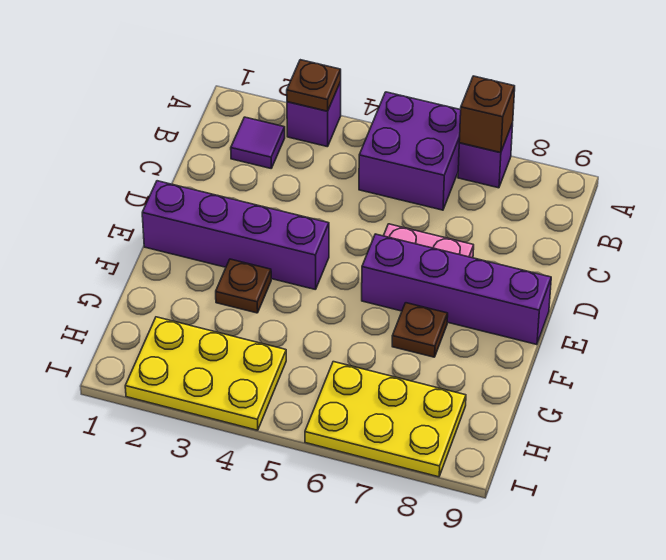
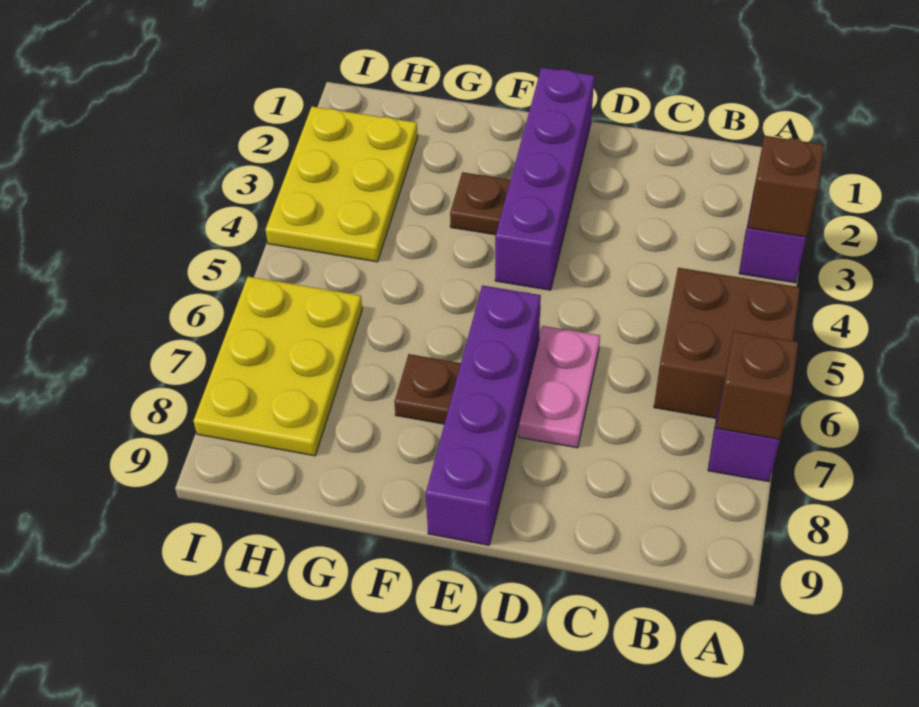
brown plate A3 level 2 -> brown brick A3 level 2
purple brick A5:B6 level 1 -> brown brick A5:B6 level 1
purple tile B2 level 1 -> none

